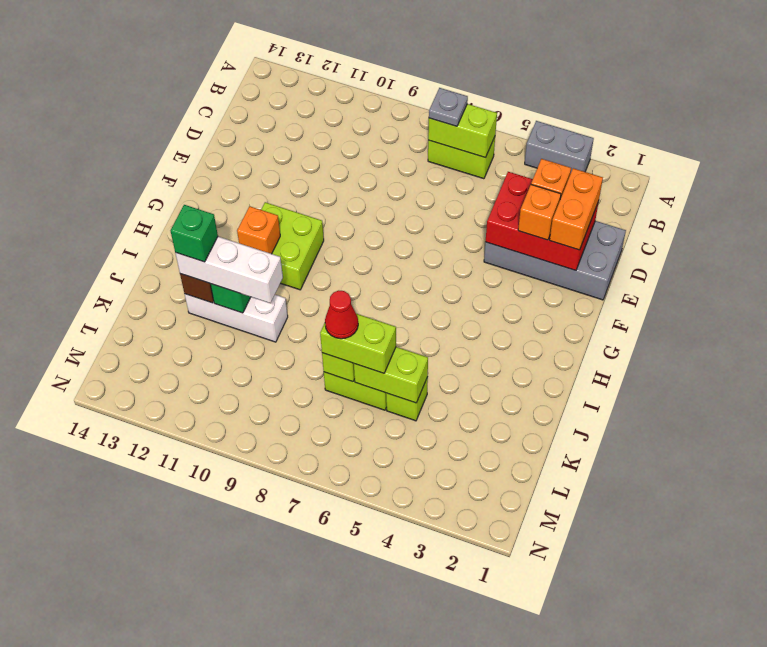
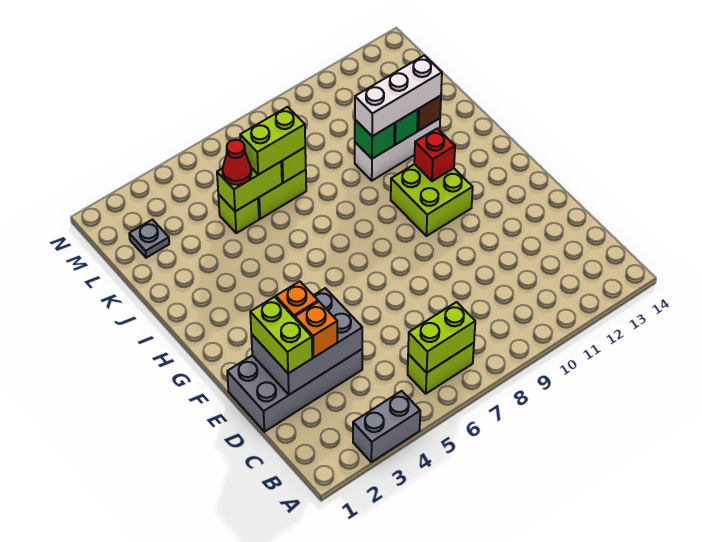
grey plate B7 level 3 -> grey plate L2 level 1
red brick D2:E4 level 2 -> grey brick D2:E4 level 2
orange brick D2:E2 level 3 -> lime brick D2:E2 level 3
orange brick H11 level 2 -> red brick H11 level 2
green brick J12 level 4 -> green brick J10 level 2
red cone K7 level 4 -> red cone K5 level 3

